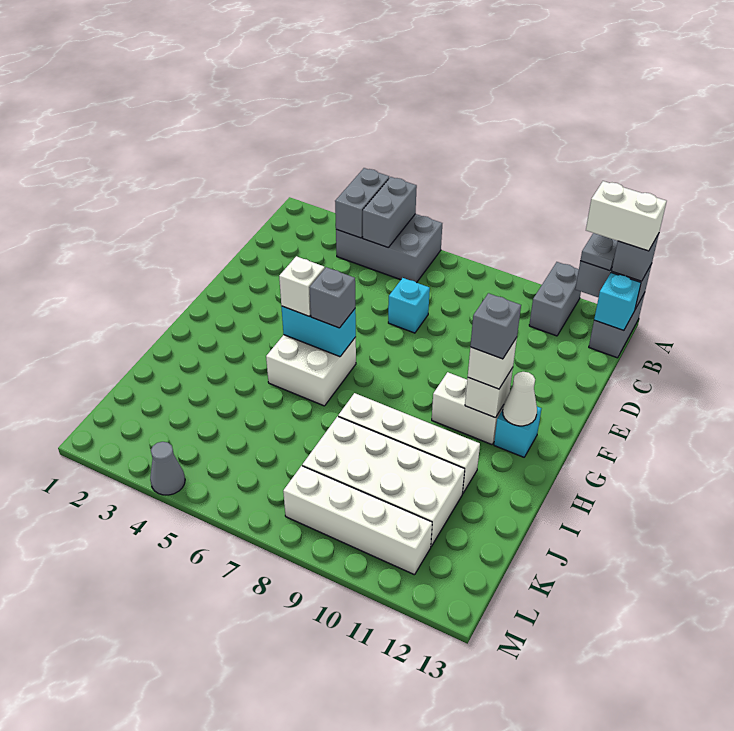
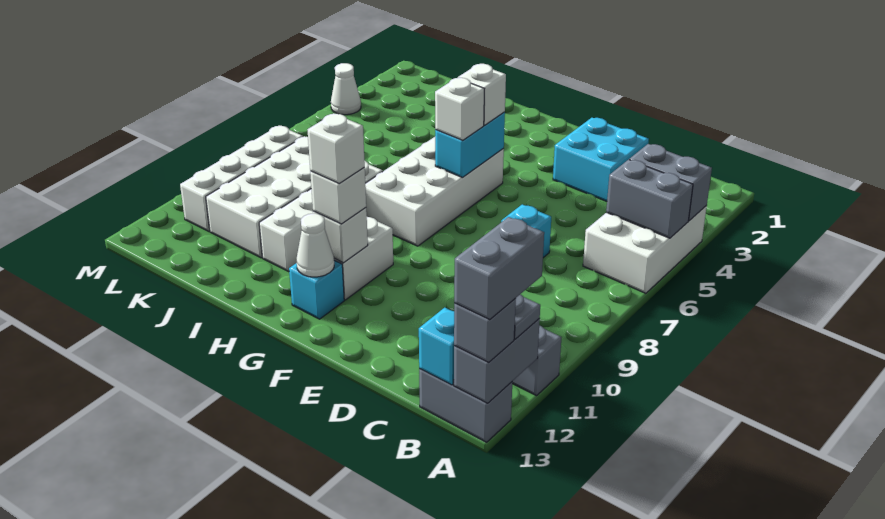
grey brick A4:B6 level 1 -> white brick A4:B6 level 1
white brick A12:A13 level 4 -> grey brick A12:A13 level 4
none -> cyan brick D2:E3 level 1
white brick G5:H6 level 1 -> white brick G5:H8 level 1
grey brick G6 level 3 -> white brick G6 level 3
grey brick G11 level 4 -> white brick G11 level 4
grey cone M4 level 1 -> white cone M4 level 1

